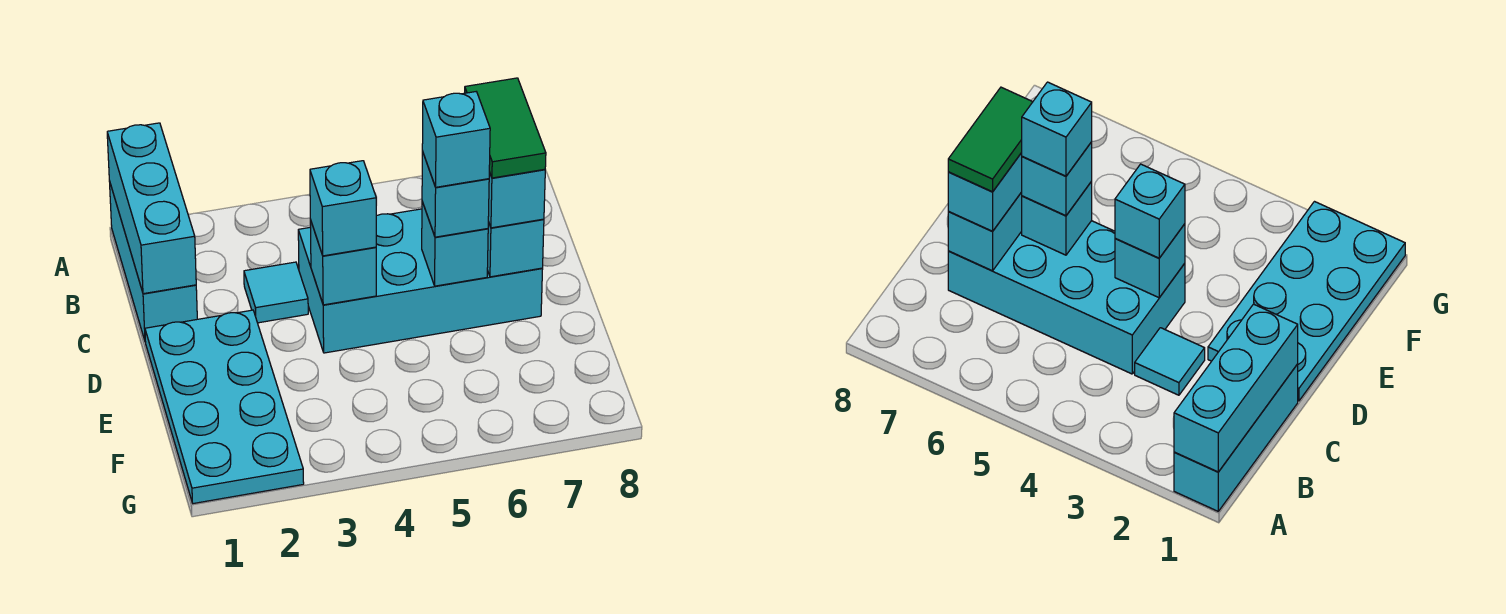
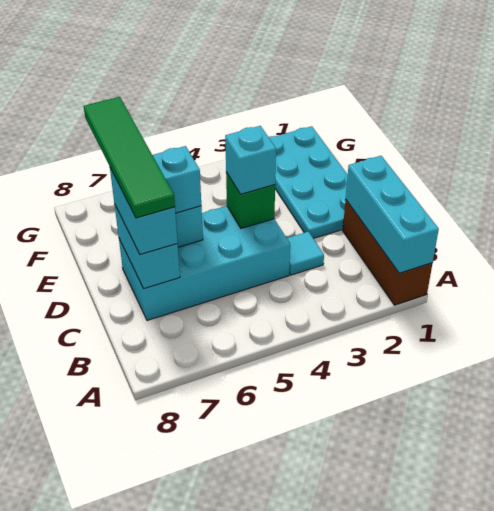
cyan brick A1:C1 level 1 -> brown brick A1:C1 level 1
green tile C7:D7 level 4 -> green tile C7:F7 level 4
cyan brick D4 level 2 -> green brick D4 level 2
cyan brick D6 level 4 -> none

